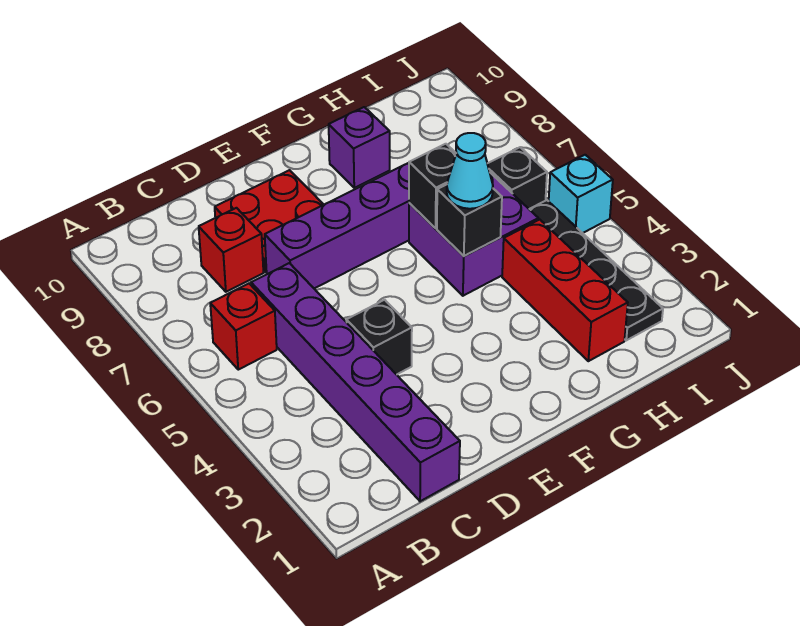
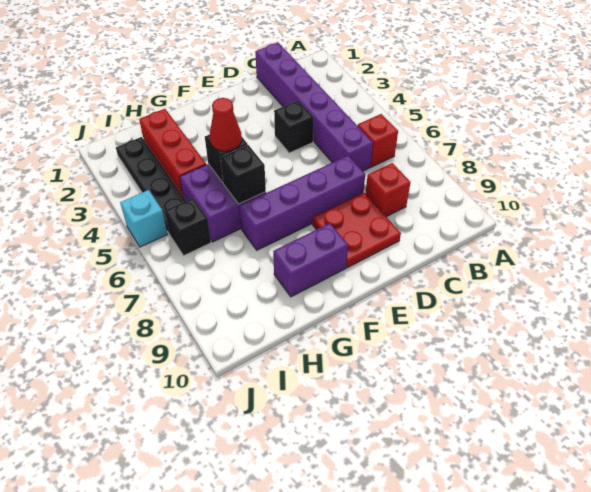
cyan cone G5 level 3 -> red cone G5 level 3
purple brick G9 level 1 -> purple brick F9:G9 level 1

